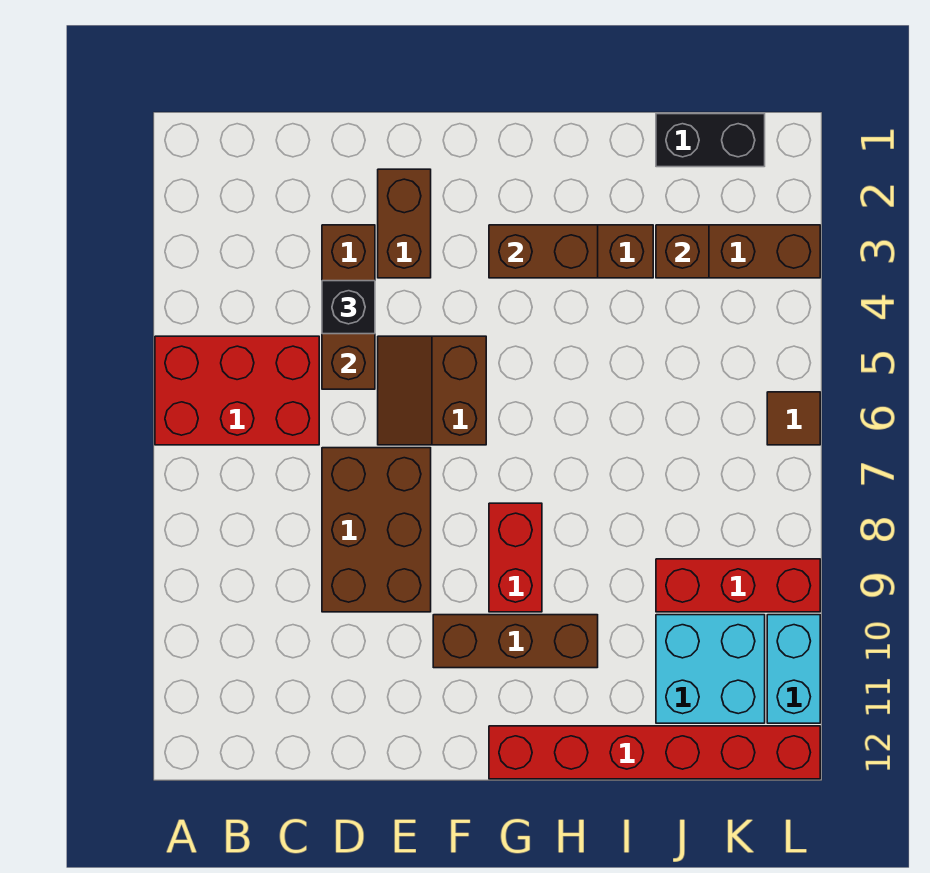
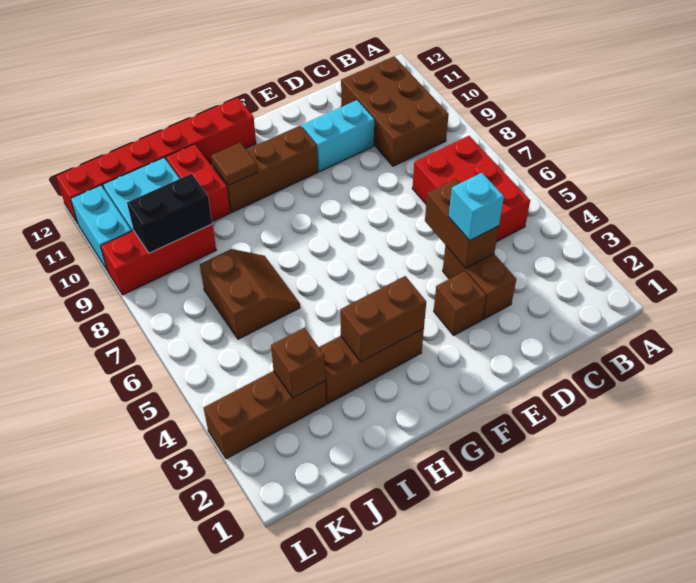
red brick A5:C6 level 1 -> red brick B5:C7 level 1
black brick D4 level 3 -> cyan brick D4 level 3
brown brick D7:E9 level 1 -> brown brick B9:C11 level 1
none -> cyan brick D10:E10 level 1
brown brick E2:E3 level 1 -> brown brick E3 level 1
brown slope E5:F6 level 1 top F -> brown slope I6:J7 level 1 top J
red brick G8:G9 level 1 -> red brick I10:I11 level 1
black brick J1:K1 level 1 -> black brick J9:K9 level 2
brown tile L6 level 1 -> brown tile H10 level 2

